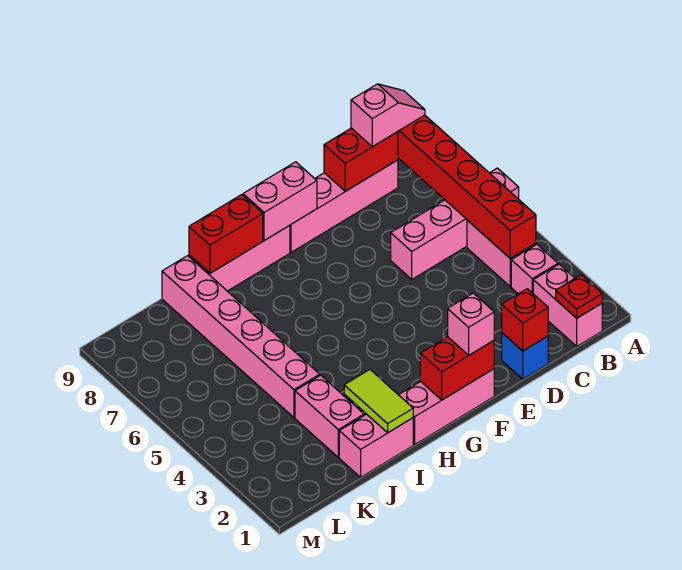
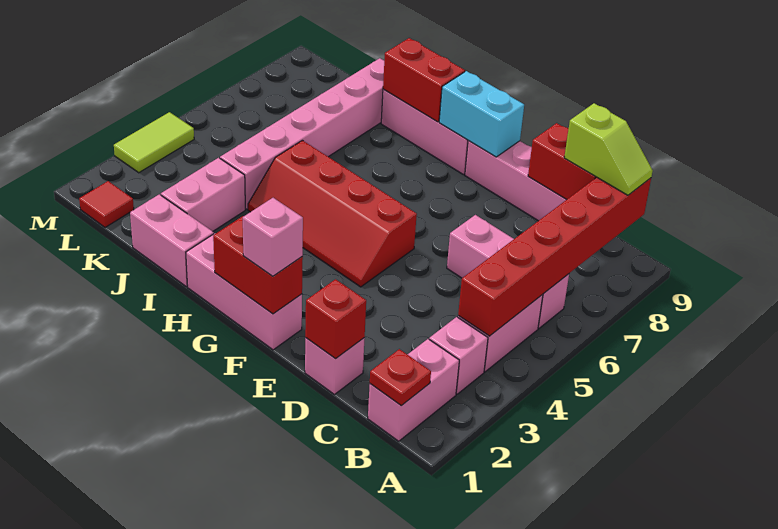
pink brick A6:D6 level 1 -> pink brick B6:D6 level 1
pink slope B9:C9 level 3 top C -> lime slope B9:C9 level 3 top C
blue brick D1 level 1 -> pink brick D1 level 1
none -> red slope F4:I5 level 1 top 5
pink brick F9:G9 level 2 -> cyan brick F9:G9 level 2
lime tile I1:I2 level 2 -> lime tile M3:M4 level 1
none -> red tile L1 level 1

